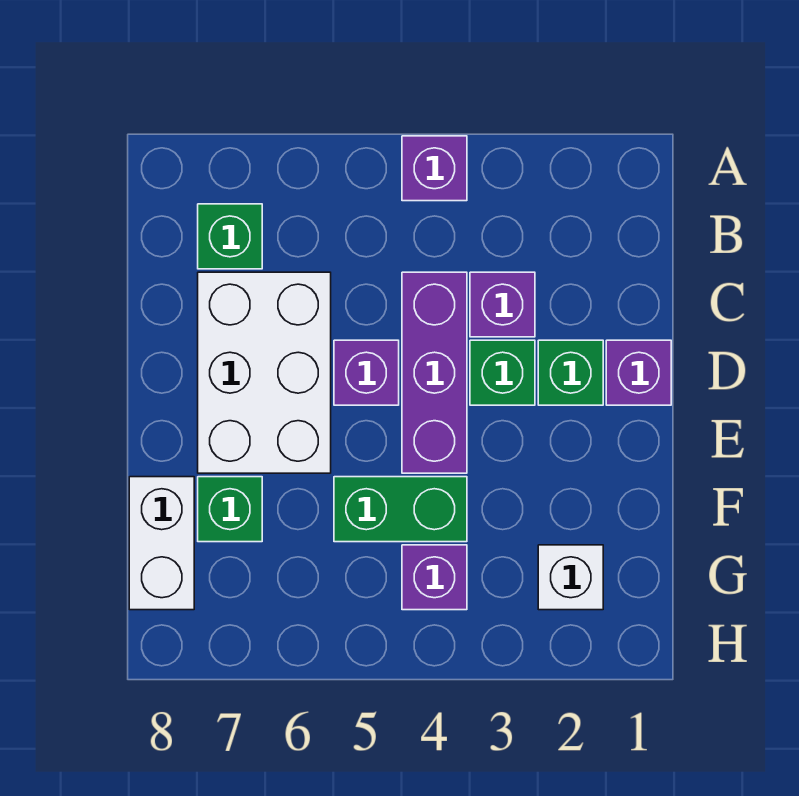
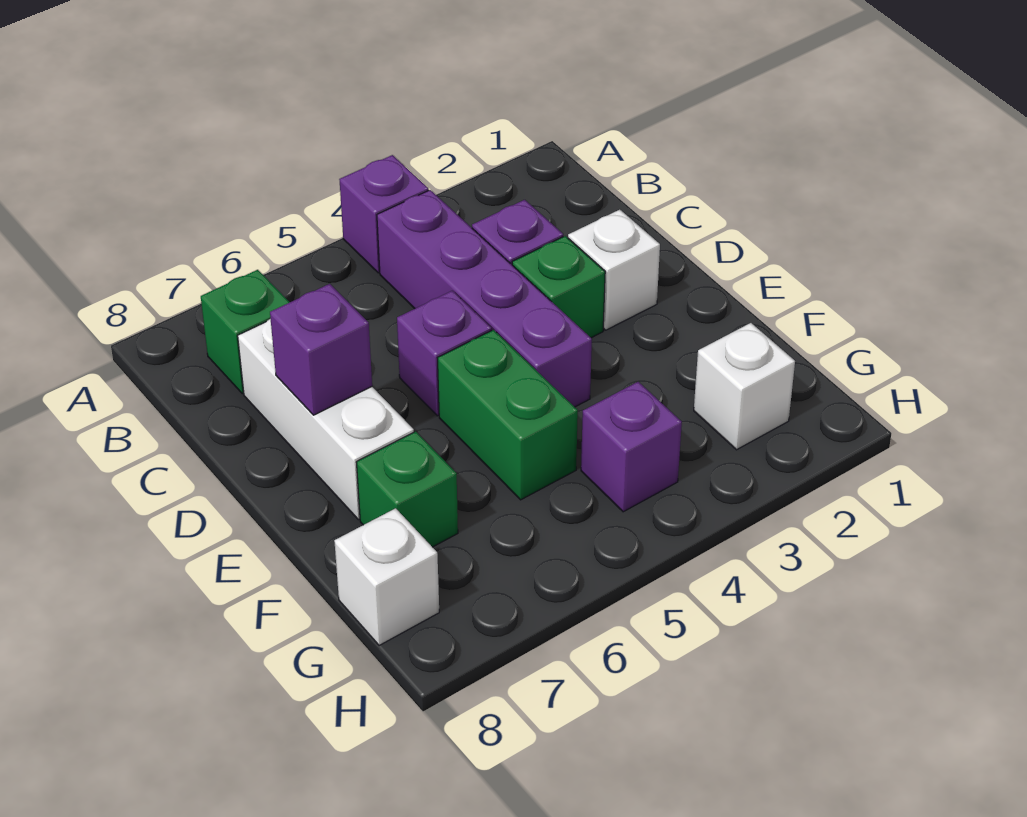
purple brick C4:E4 level 1 -> purple brick B4:E4 level 1
white brick C6:E7 level 1 -> white brick C7:E7 level 1
purple brick D1 level 1 -> purple brick D7 level 2
green brick D2 level 1 -> white brick D2 level 1
green brick F4:F5 level 1 -> green brick E5:F5 level 1
white brick F8:G8 level 1 -> white brick G8 level 1

